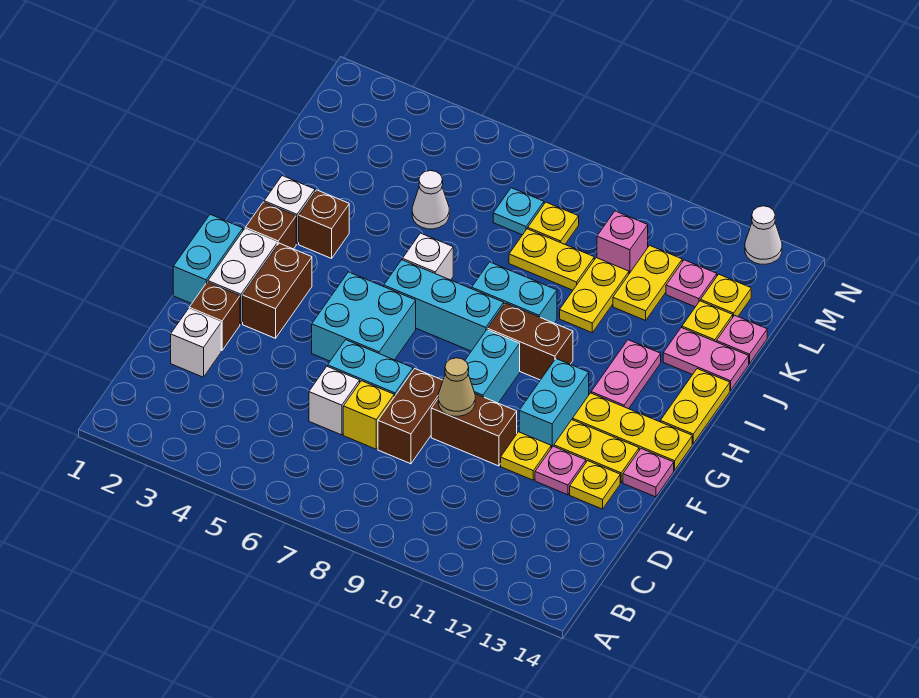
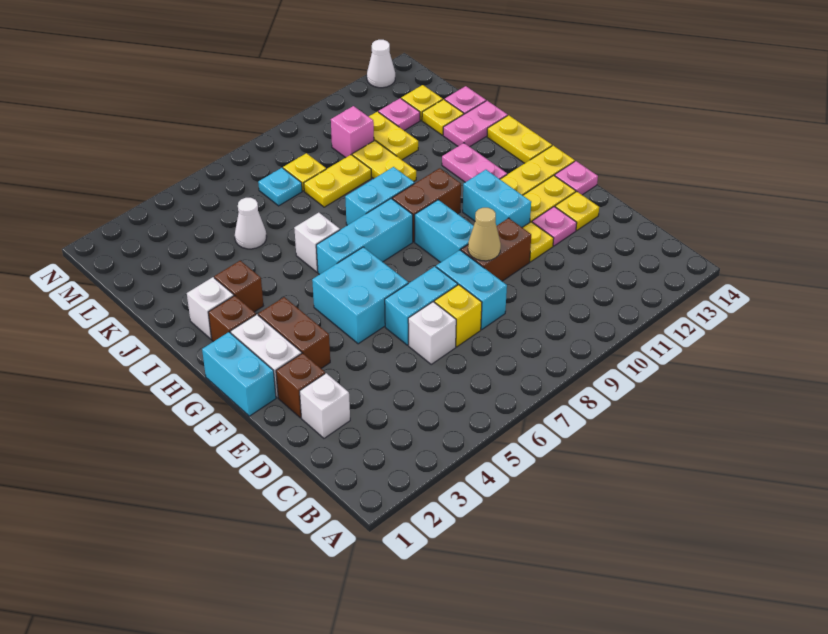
brown brick D8:E8 level 1 -> cyan brick D8:E8 level 1

